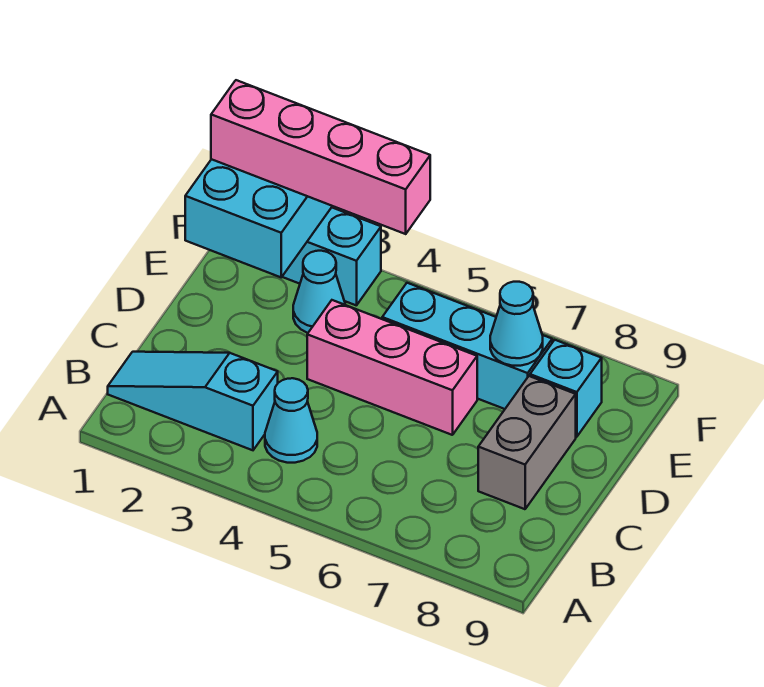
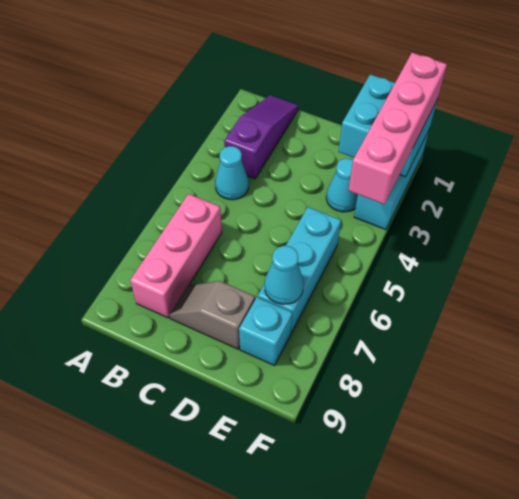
cyan slope B1:B3 level 1 top 3 -> purple slope B1:B3 level 1 top 3
grey brick C8:D8 level 1 -> grey slope C8:D8 level 1 top D
pink brick D4:D6 level 1 -> pink brick B6:B8 level 1

